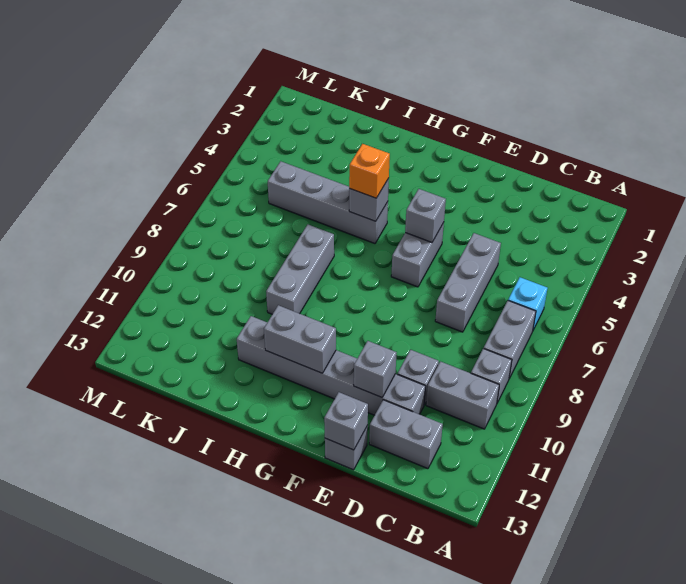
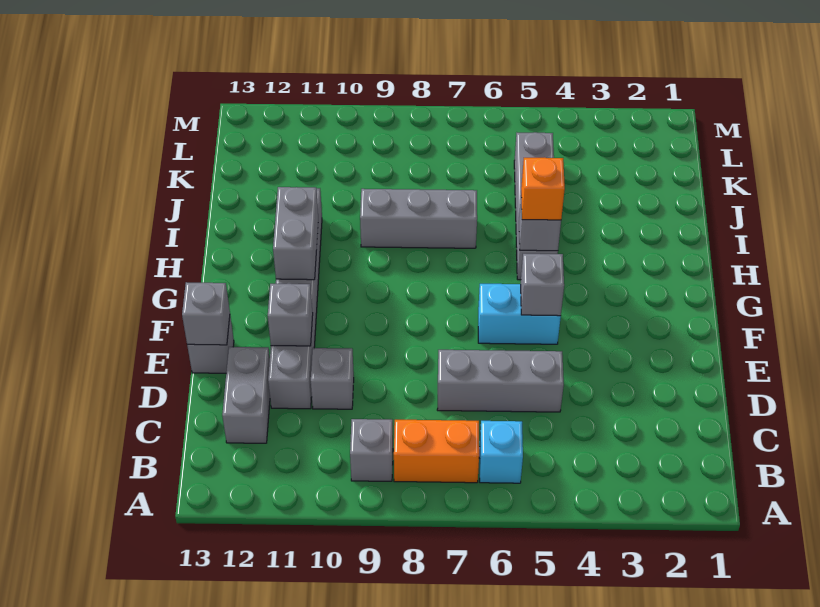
grey brick B7:B8 level 1 -> orange brick B7:B8 level 1
grey brick B10:C10 level 1 -> none
grey brick F5:F6 level 1 -> cyan brick F5:F6 level 1

